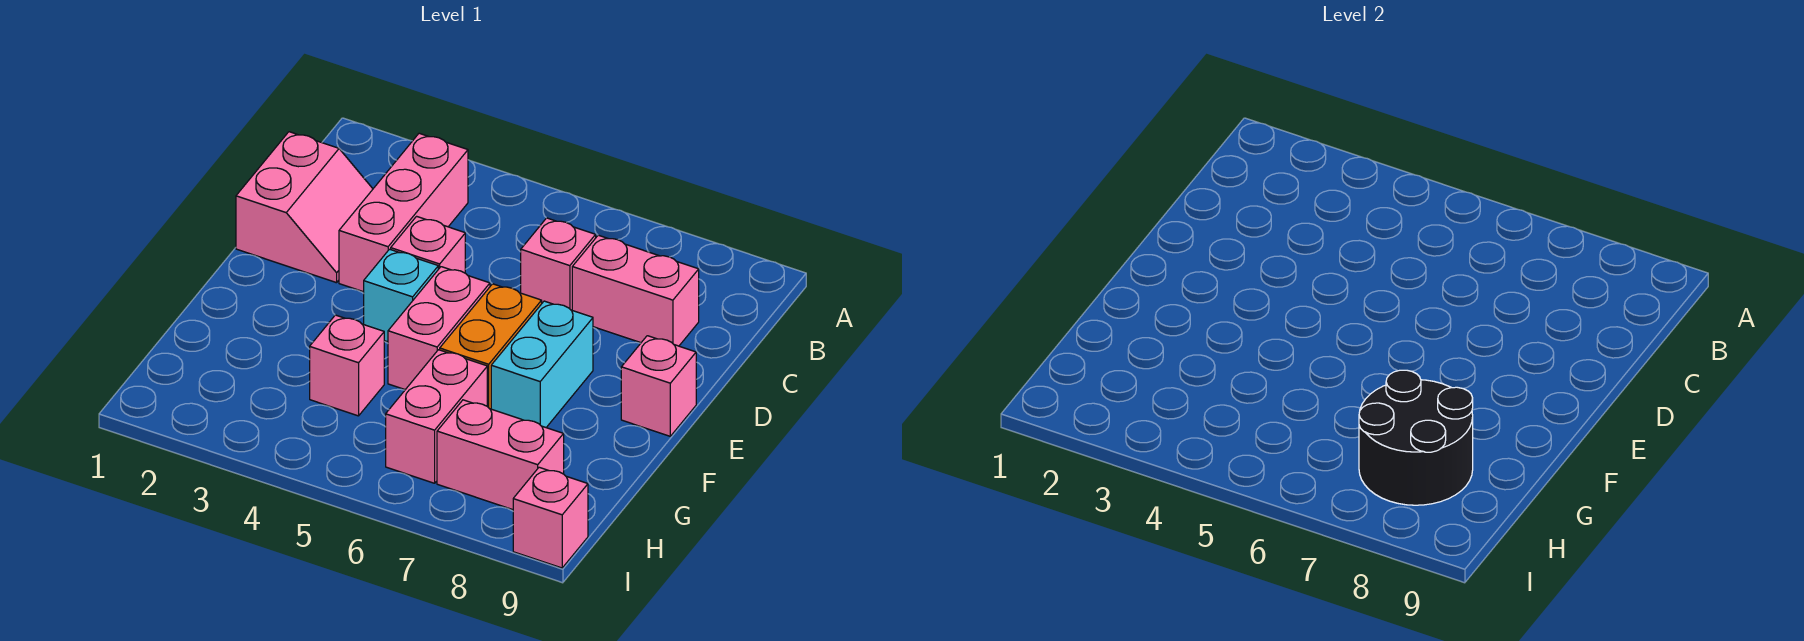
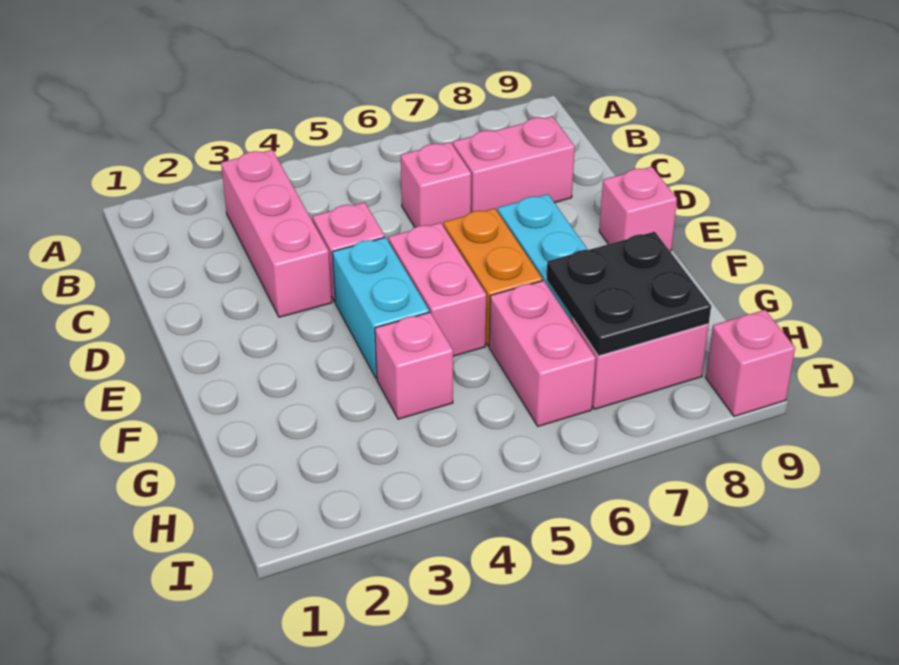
pink slope C1:D2 level 1 top 1 -> none
cyan brick E4 level 1 -> cyan brick E4:F4 level 1
black round brick G7:H8 level 2 -> black plate G7:H8 level 2

